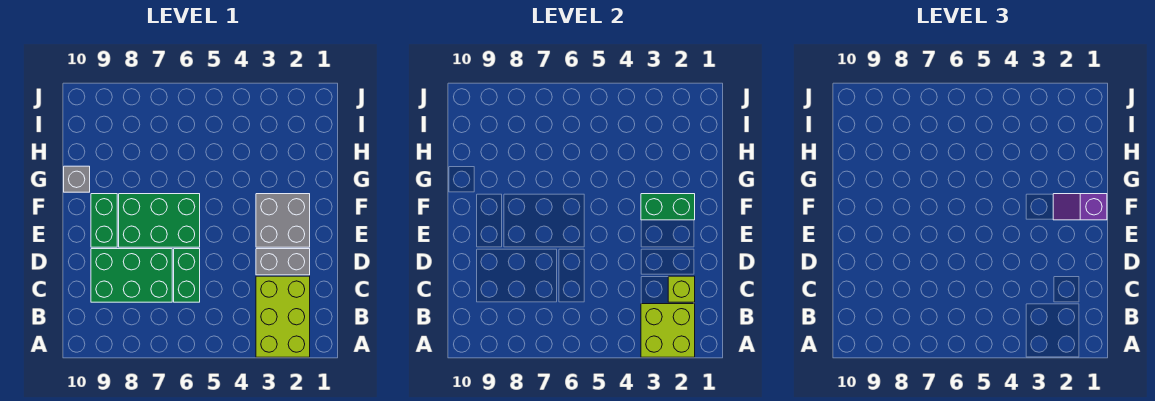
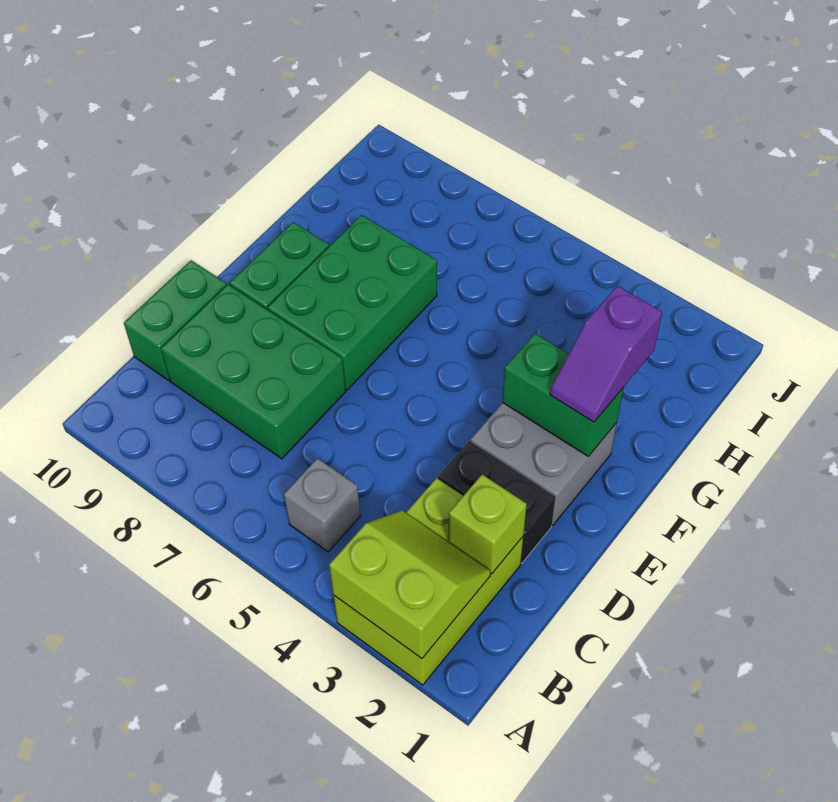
lime brick A2:B3 level 2 -> lime slope A2:B3 level 2 top A
green brick C6:D6 level 1 -> green brick C10:D10 level 1
grey brick D2:D3 level 1 -> black brick D2:D3 level 1
green brick E6:F8 level 1 -> green brick E7:G8 level 1
purple slope F1:F2 level 3 top 1 -> purple slope F2:G2 level 3 top G
grey brick G10 level 1 -> grey brick B5 level 1

